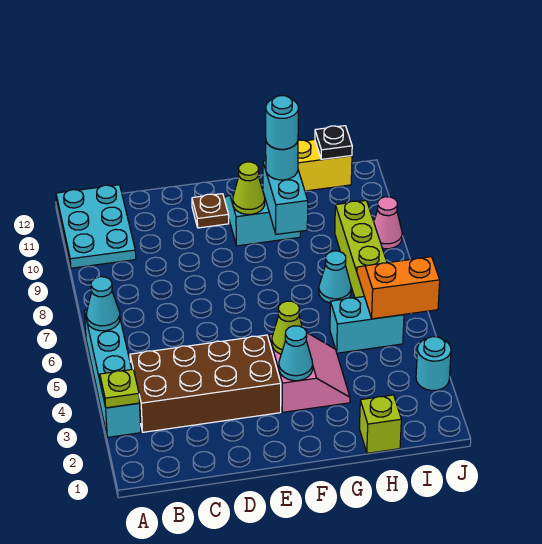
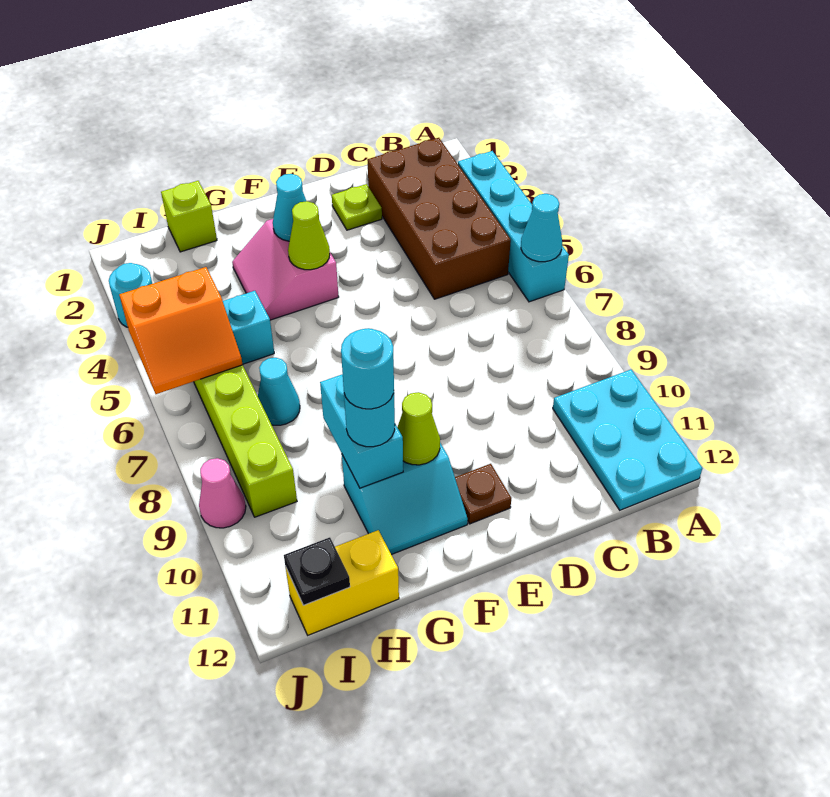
lime plate A3 level 2 -> lime plate D2 level 1
brown brick B3:E4 level 1 -> brown brick B2:C5 level 1

